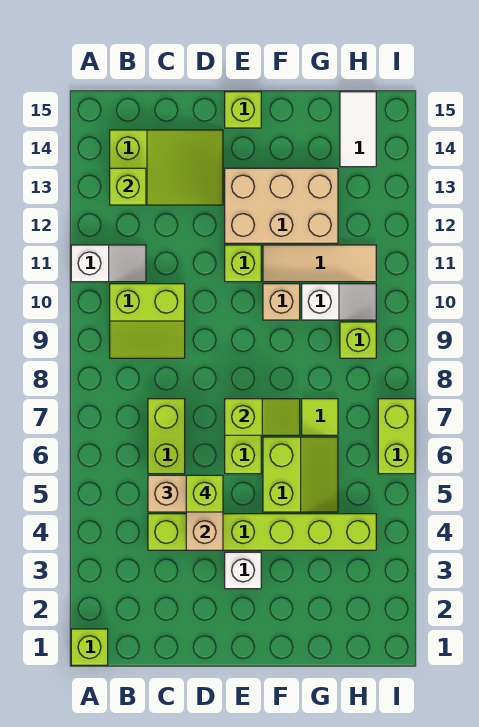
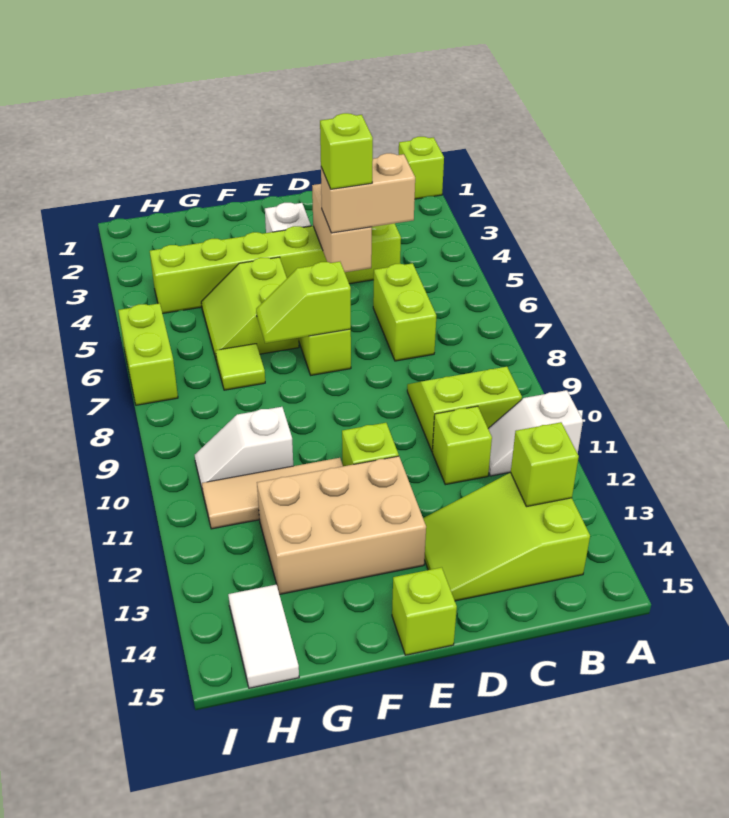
tan brick F10 level 1 -> none
lime brick H9 level 1 -> lime brick C11 level 1

